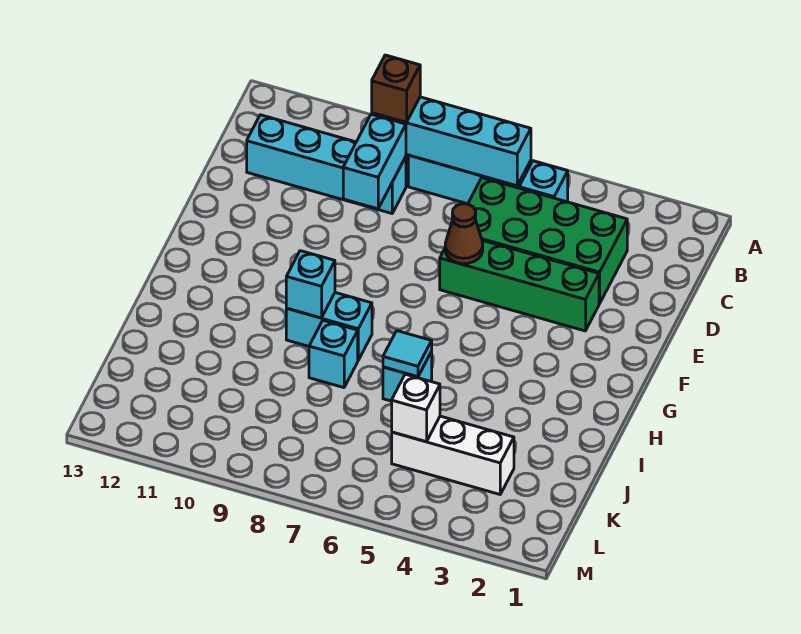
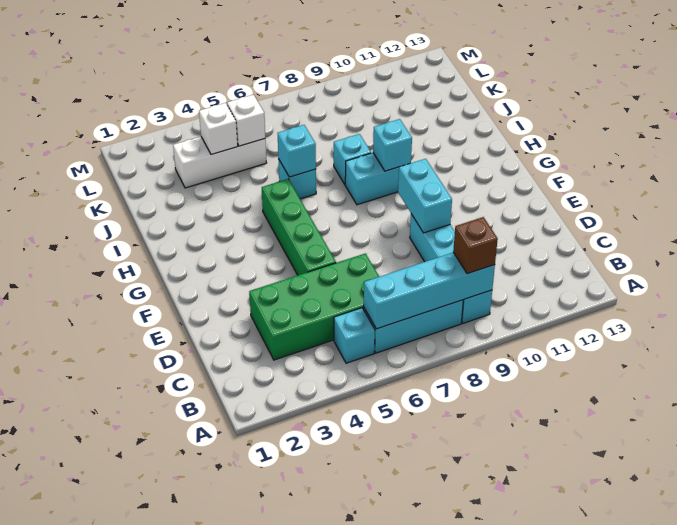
cyan brick C9:C12 level 1 -> cyan brick B9:E9 level 1
cyan brick C9:D9 level 2 -> cyan brick E9:F9 level 2
green brick E3:E6 level 1 -> green brick E5:H5 level 1
brown cone E6 level 2 -> none
cyan tile I6 level 2 -> cyan brick I6 level 2
none -> white brick K4 level 2

